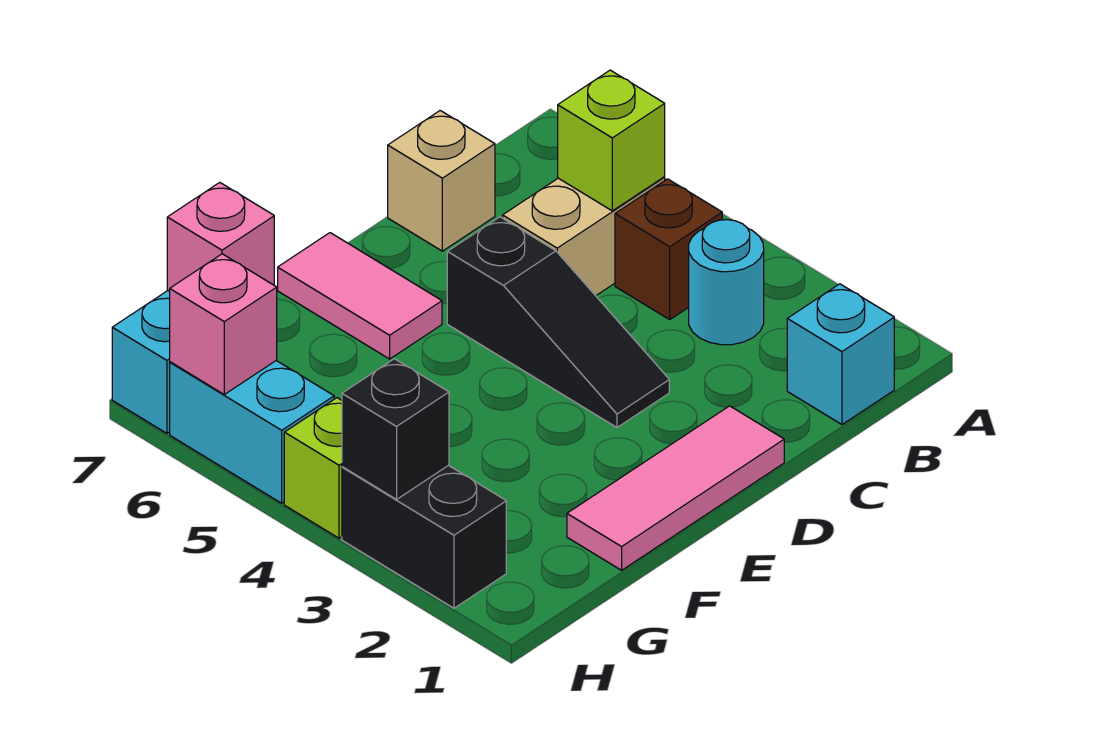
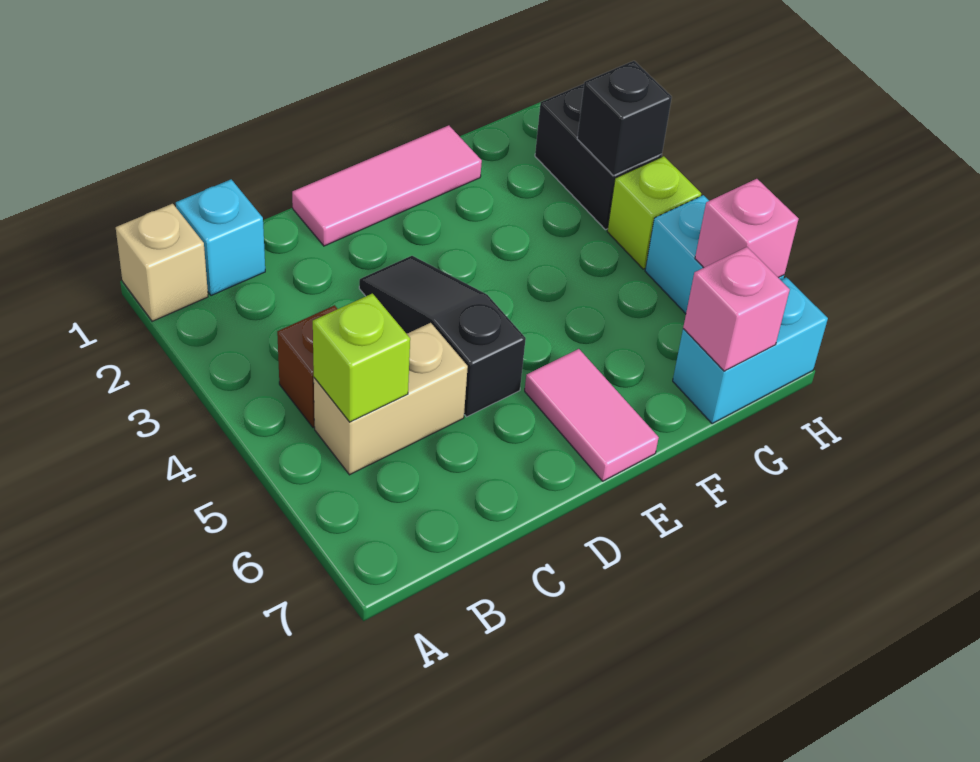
cyan round brick B3 level 1 -> none
tan brick C7 level 1 -> tan brick A1 level 1

